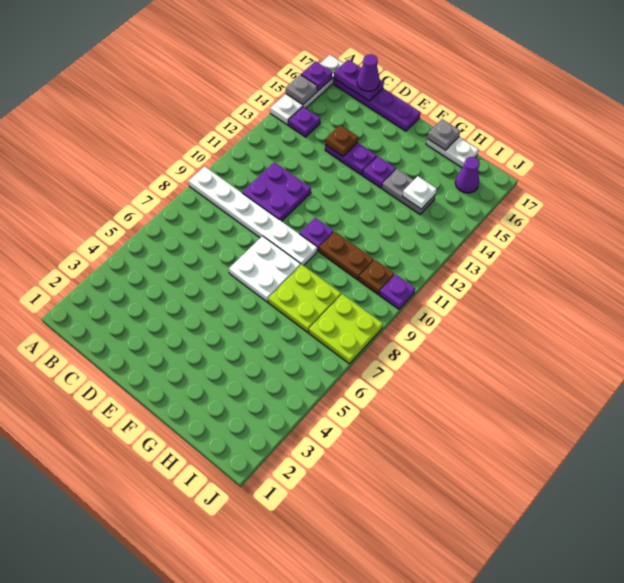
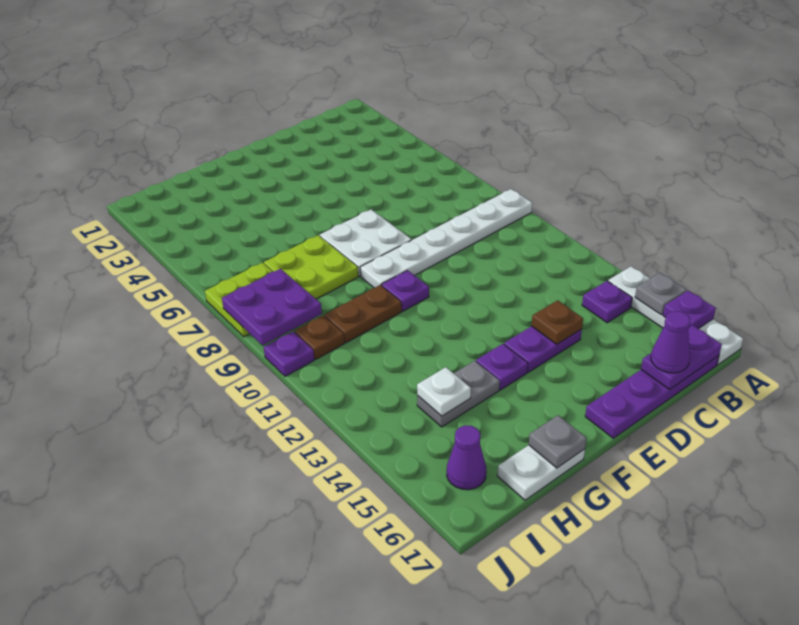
purple plate C10:D11 level 1 -> purple plate I8:J9 level 2

